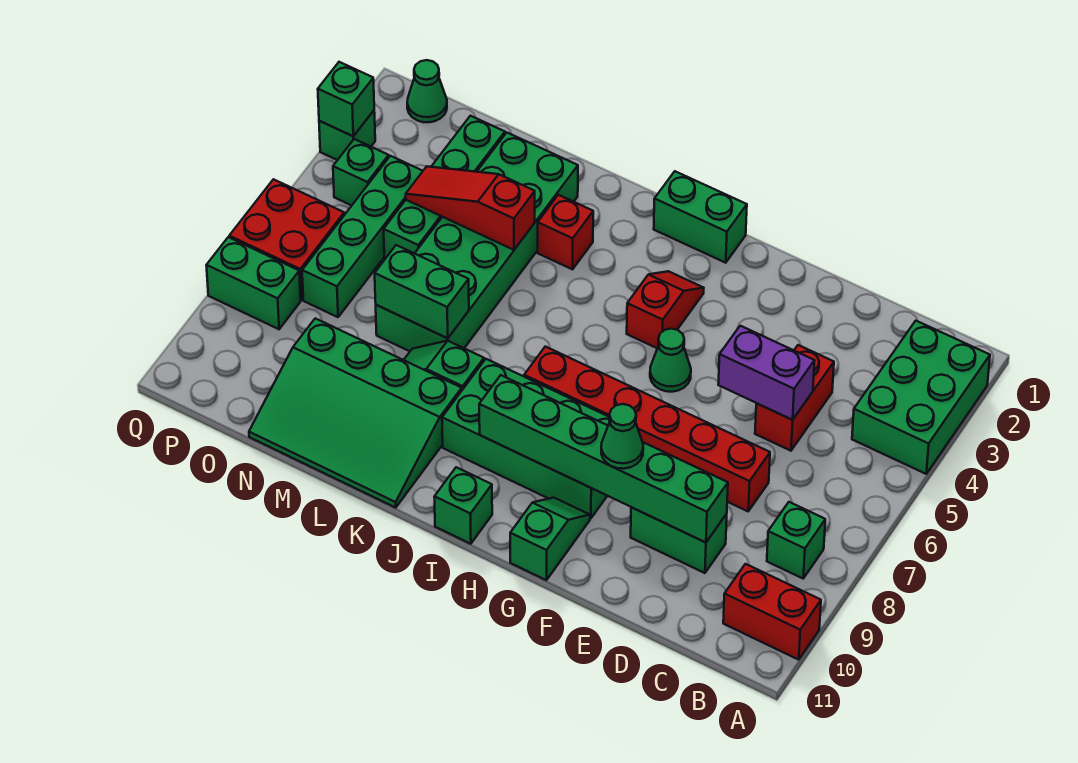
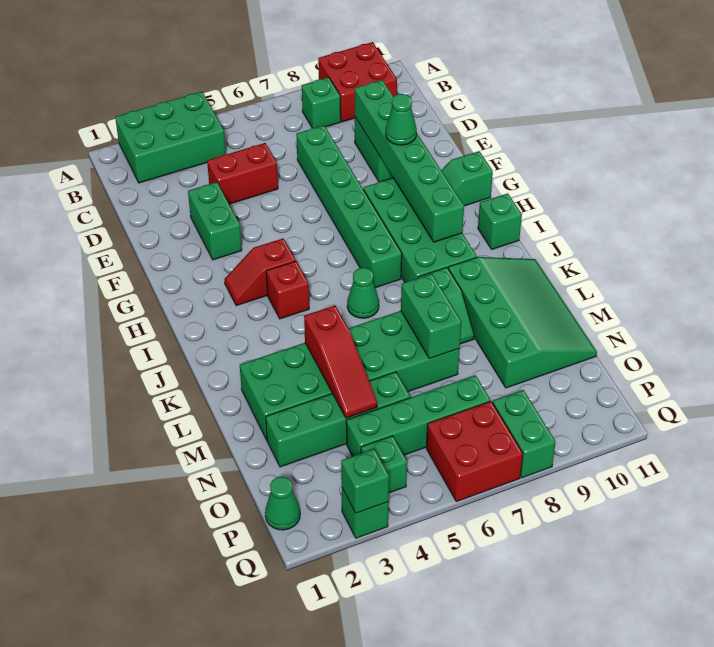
red brick A10:B10 level 1 -> red brick A9:B10 level 1
purple brick D5:E5 level 2 -> none
red brick D7:I7 level 1 -> green brick D7:I7 level 1
green cone G5 level 1 -> green cone J6 level 1
green brick H1:I1 level 1 -> green brick E3:F3 level 1
red brick K3 level 1 -> red brick I4 level 1

